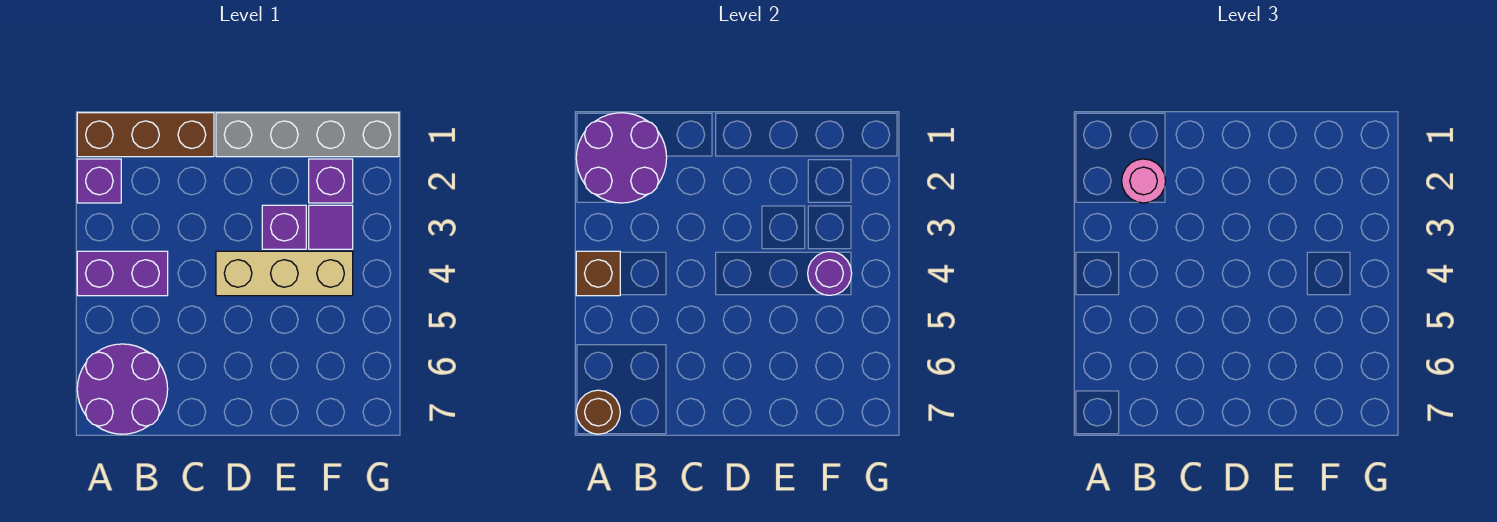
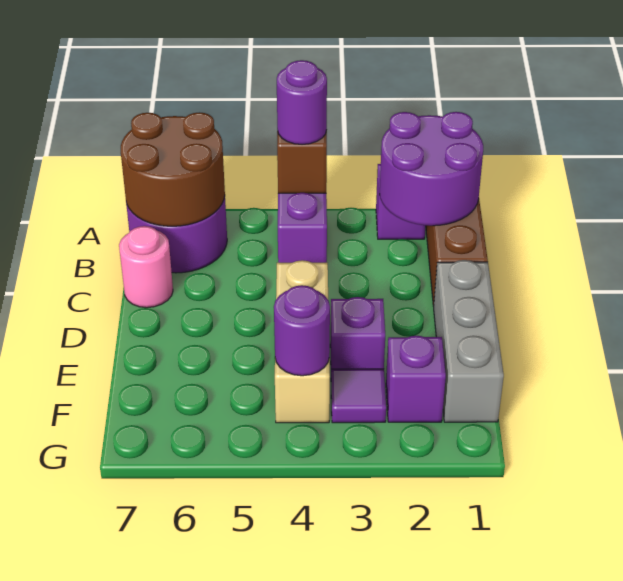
none -> purple round brick A4 level 3
brown round brick A7 level 2 -> brown round brick A6:B7 level 2
pink round brick B2 level 3 -> pink round brick C7 level 1
grey brick D1:G1 level 1 -> grey brick D1:F1 level 1

